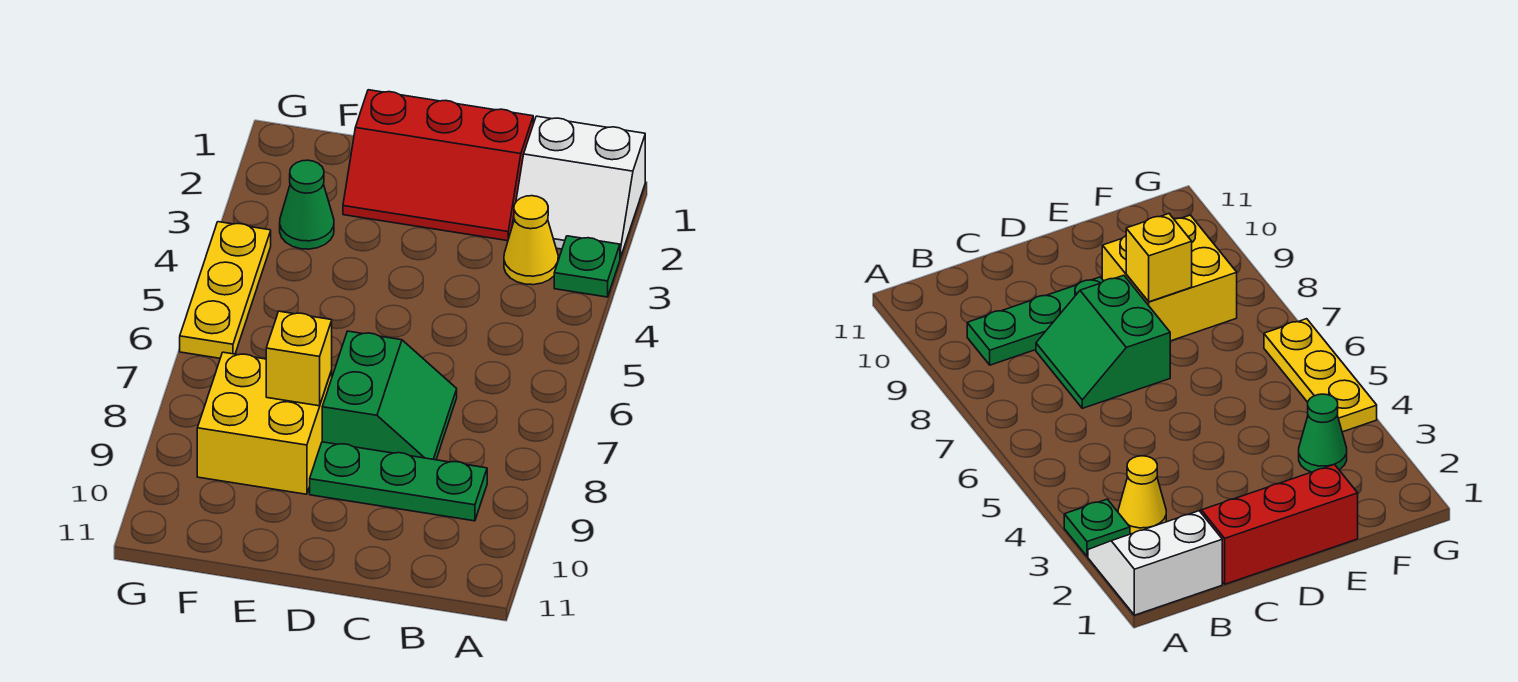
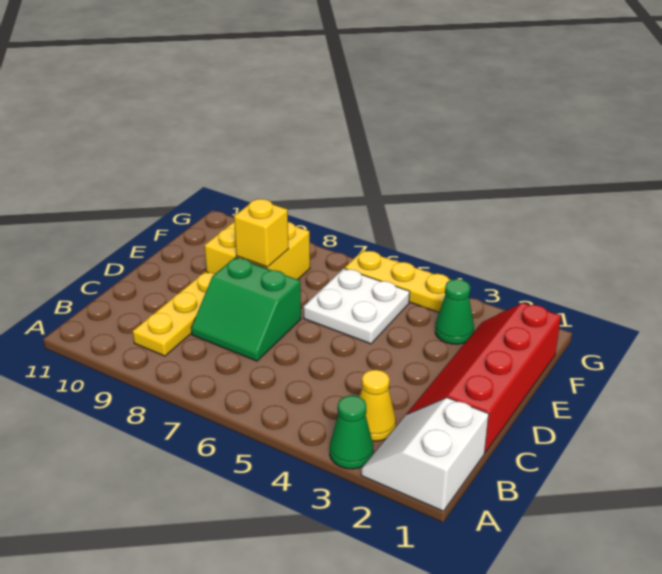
green plate A3 level 1 -> green cone A3 level 1
green plate B9:D9 level 1 -> yellow plate B9:D9 level 1
red slope C1:E2 level 1 top 1 -> red slope C1:F2 level 1 top 1
none -> white plate E5:F6 level 1

